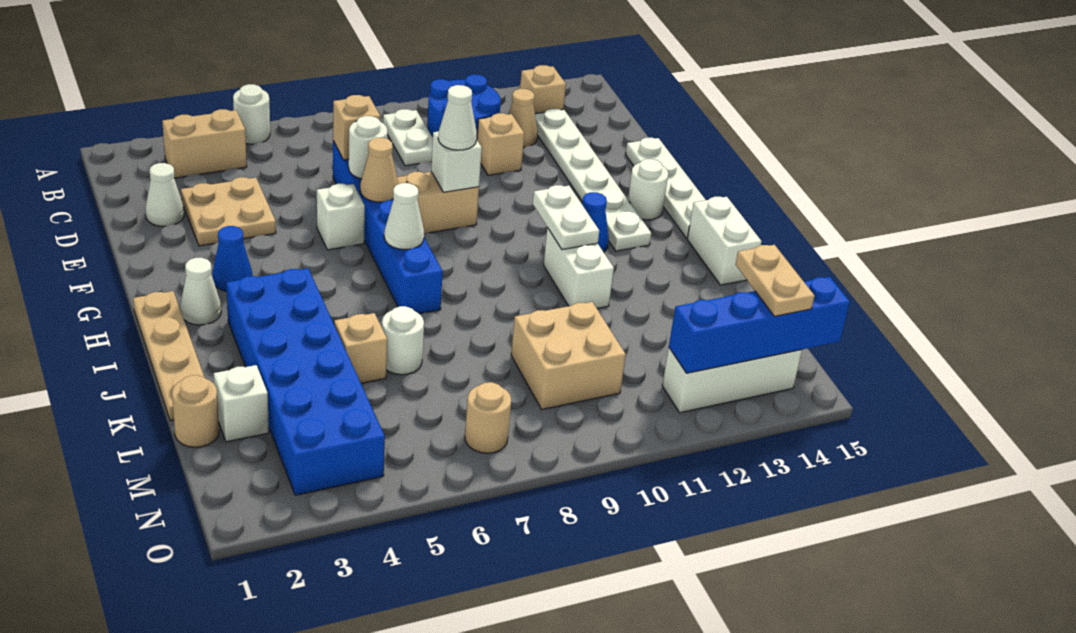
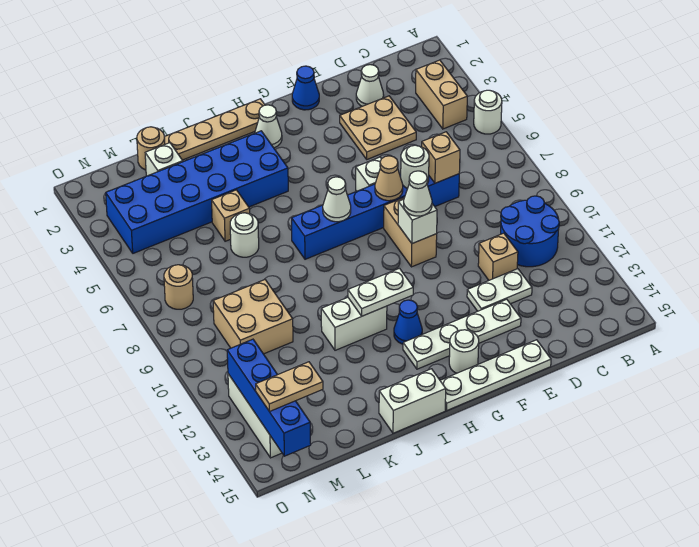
white plate B9:C9 level 1 -> white plate D12:E12 level 1
tan brick B13 level 1 -> none
tan cone C12 level 1 -> none
white plate C13:H13 level 1 -> white plate E13:H13 level 1
blue cone G3 level 1 -> blue cone F1 level 1

